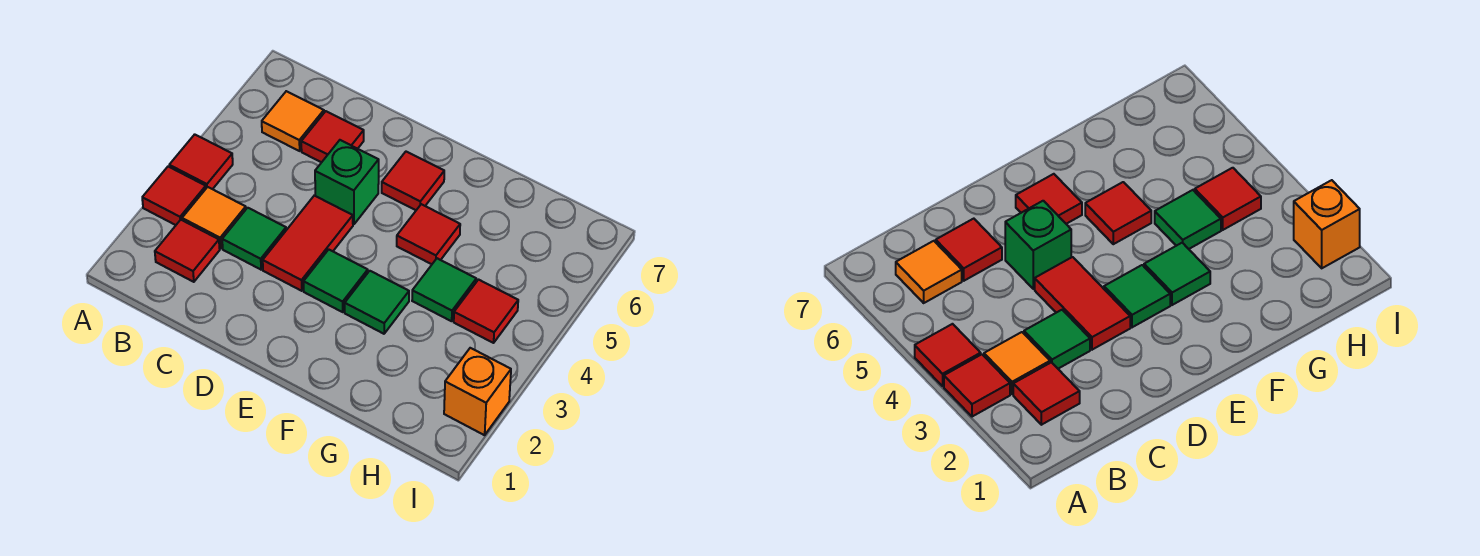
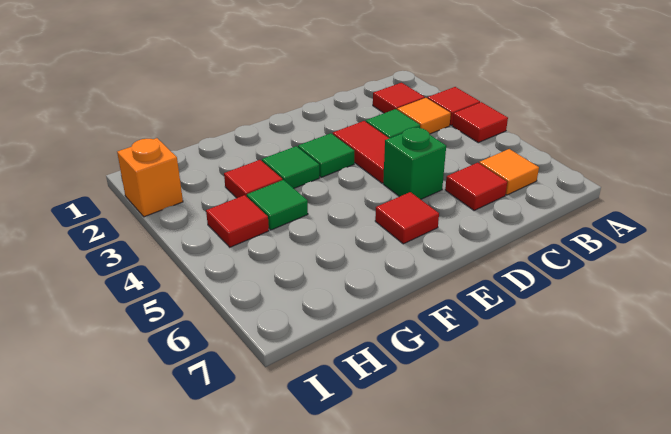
red tile F5 level 1 -> red tile G3 level 1

